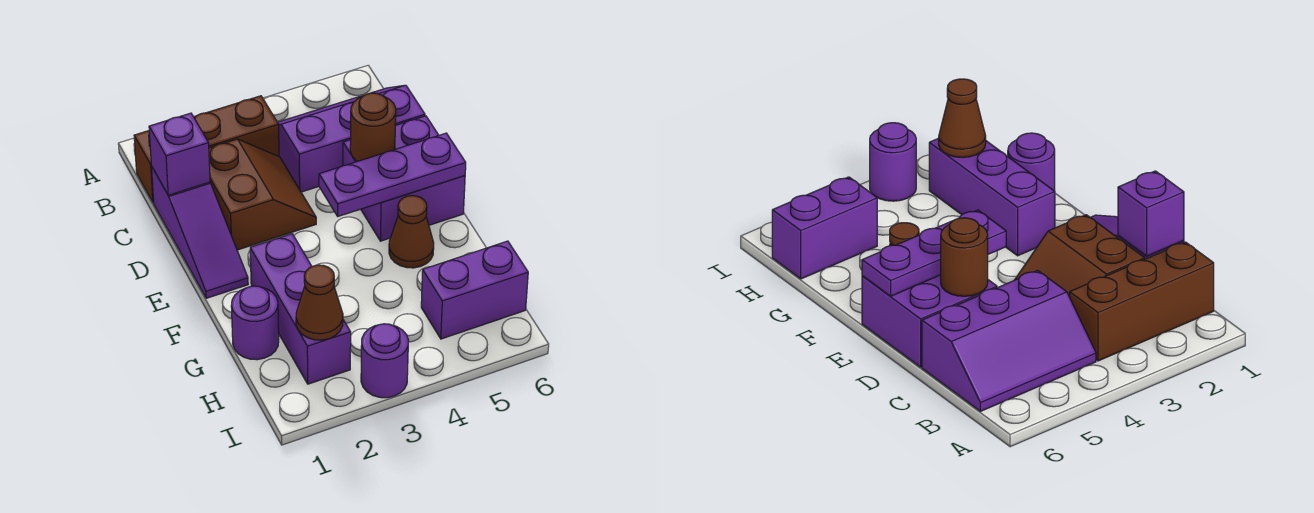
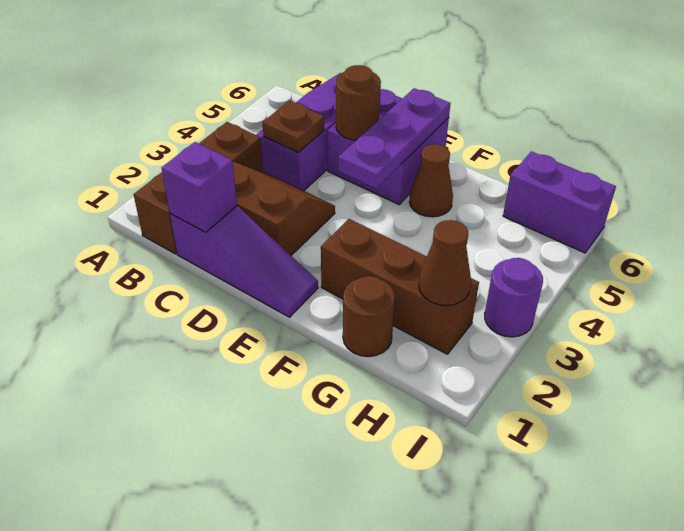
none -> brown plate C4 level 2
purple brick F2:H2 level 1 -> brown brick F2:H2 level 1
purple round brick G1 level 1 -> brown round brick G1 level 1
purple brick H5:H6 level 1 -> purple brick H6:I6 level 1

